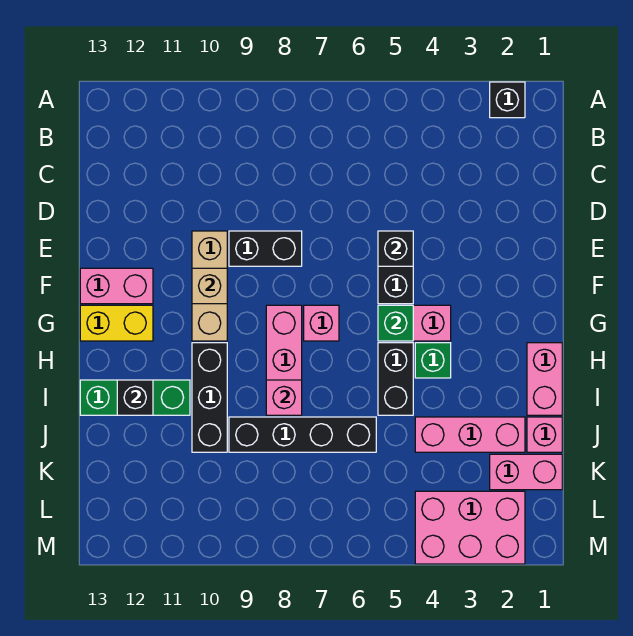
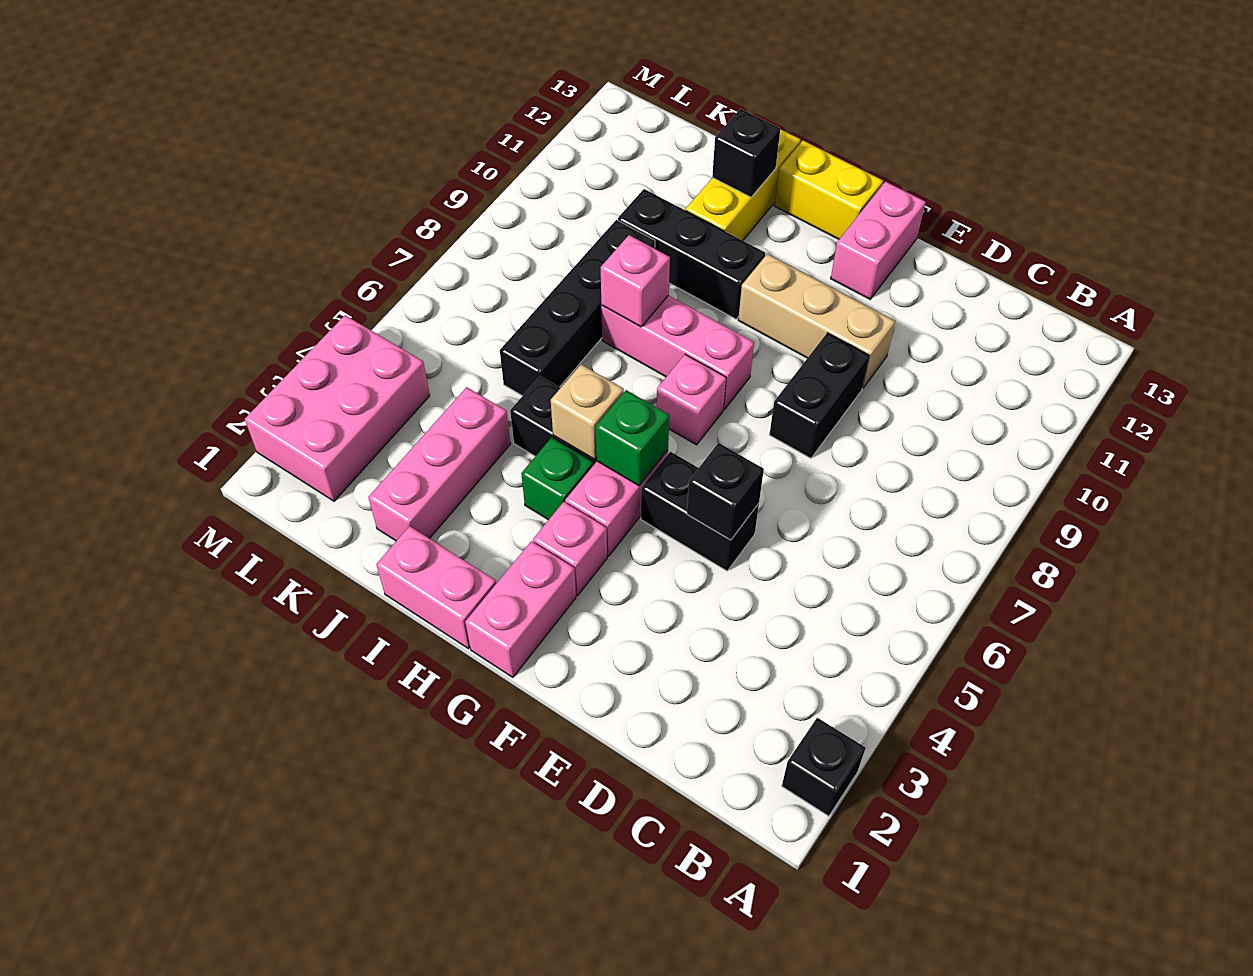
tan brick F10 level 2 -> tan brick H5 level 2
yellow brick G12:G13 level 1 -> yellow brick G13:H13 level 1
green brick I11:I13 level 1 -> yellow brick I11:I13 level 1
pink brick J1 level 1 -> pink brick G3 level 1
pink brick K1:K2 level 1 -> pink brick G1:G2 level 1

